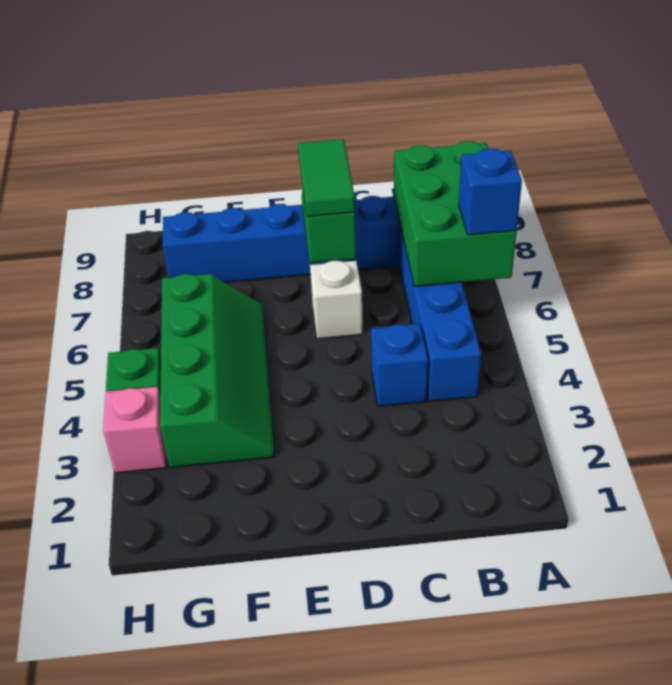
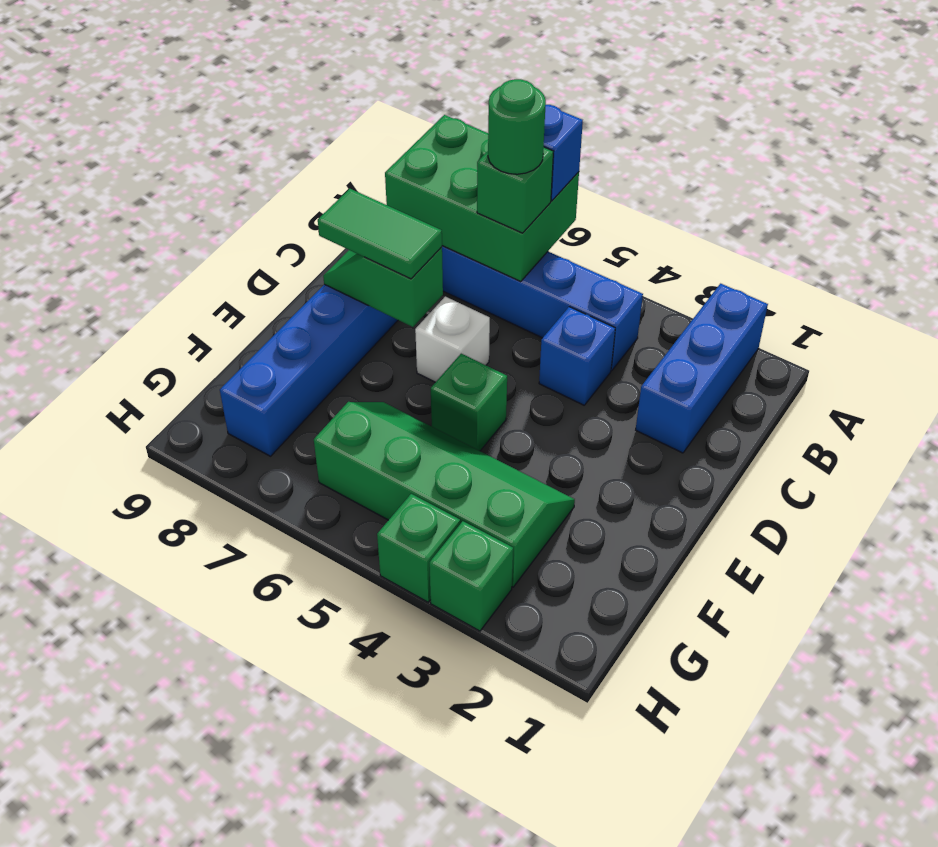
none -> blue brick A2:C2 level 1
none -> green brick B6 level 3
none -> green round brick B6 level 4
none -> green brick E5 level 1
pink brick H3 level 1 -> green brick H3 level 1

